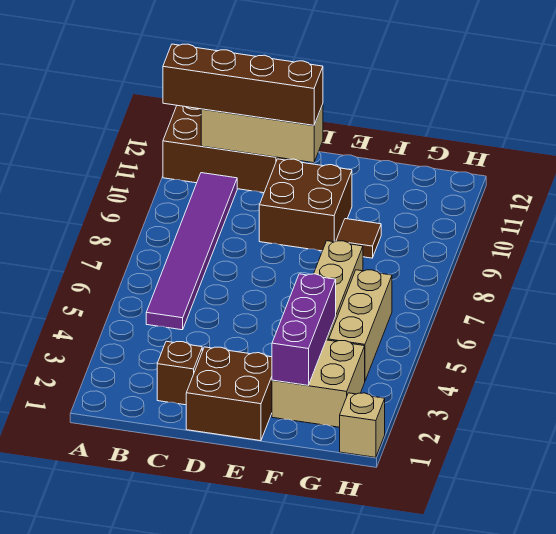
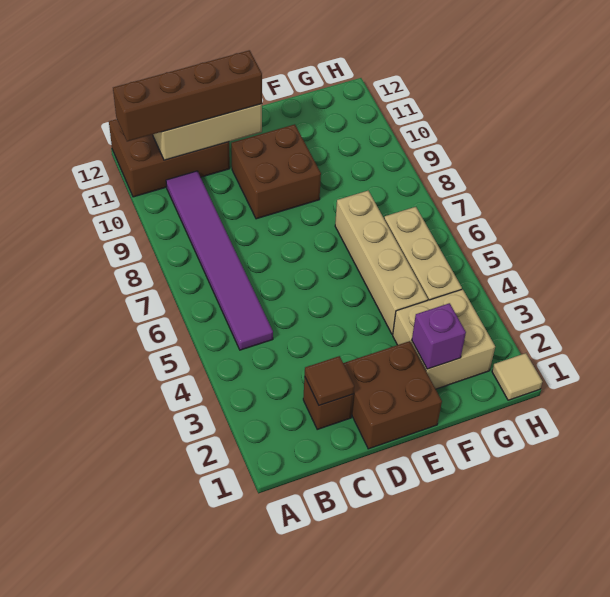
purple brick F2:F4 level 2 -> purple brick F2 level 2
brown tile F9 level 1 -> brown tile C2 level 2
tan brick H1 level 1 -> tan tile H1 level 1

